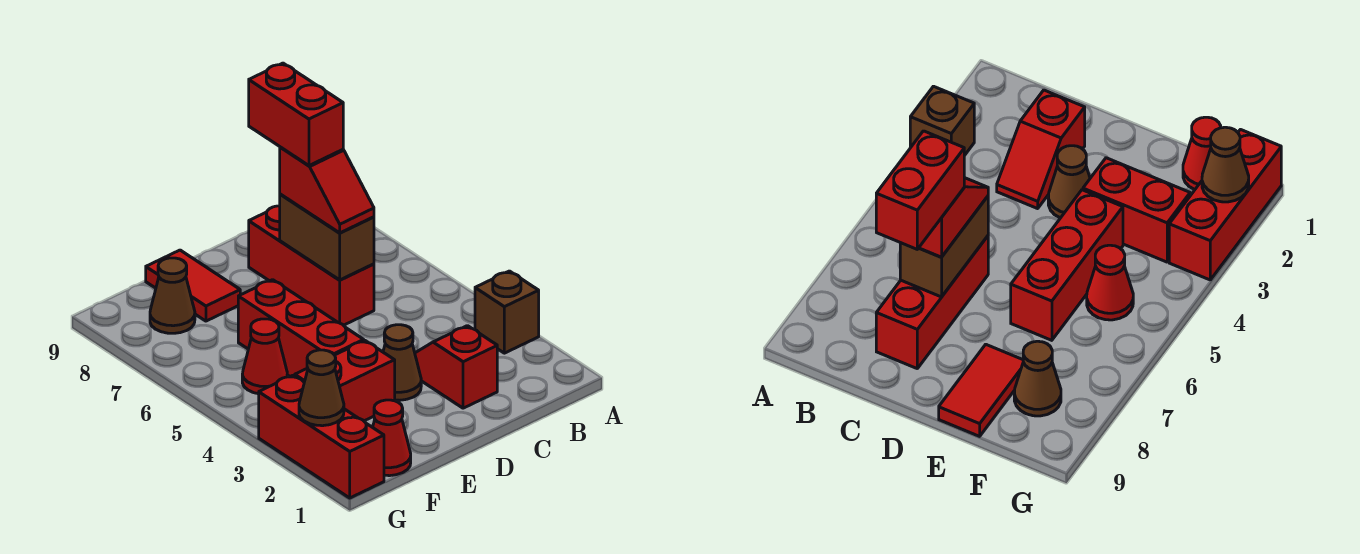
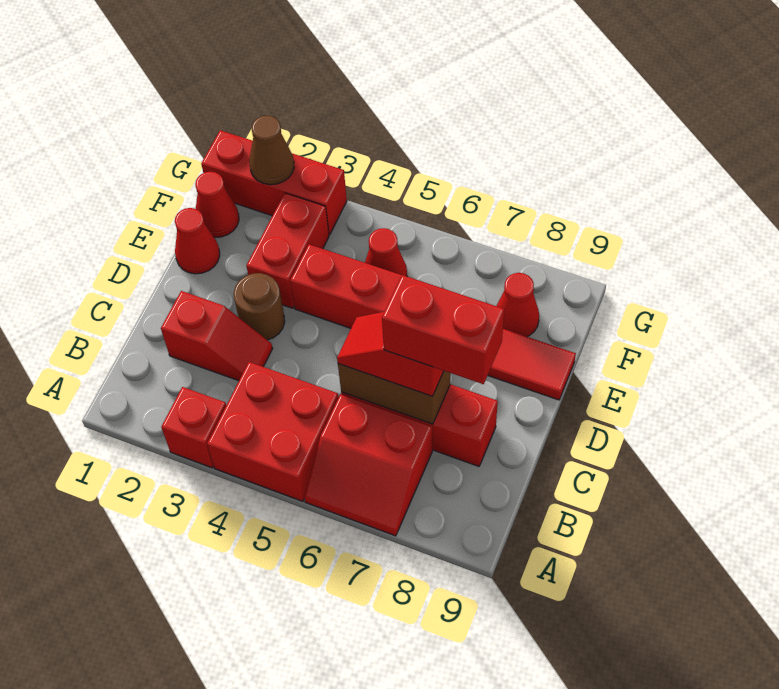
brown brick A3 level 1 -> red brick A3 level 1
none -> red brick A4:B5 level 1
none -> red slope A6:B7 level 1 top B
brown cone D3 level 1 -> brown round brick D3 level 1
none -> red cone E1 level 1
brown cone F8 level 1 -> red cone F8 level 1

